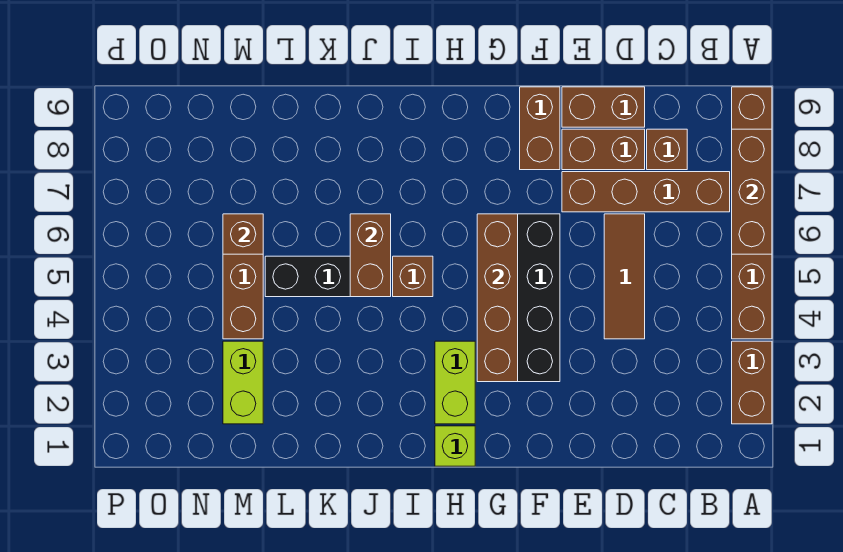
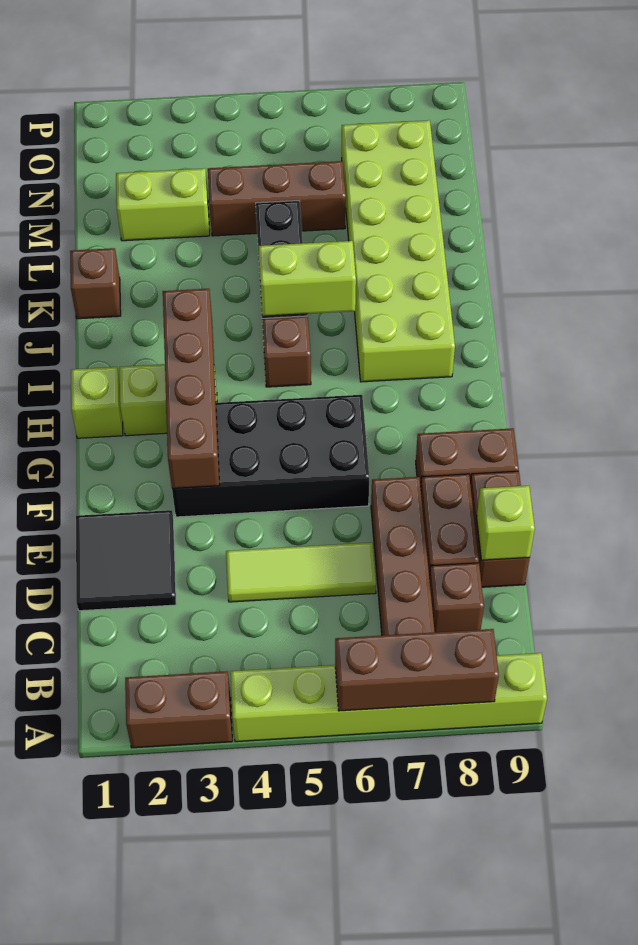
brown brick A4:A9 level 1 -> lime brick A4:A9 level 1
none -> black tile D1:E2 level 1
brown tile D4:D6 level 1 -> lime tile D4:D6 level 1
none -> lime brick D9 level 2
brown brick G3:G6 level 2 -> brown brick F3:I3 level 2
none -> lime brick I7:N8 level 1
brown brick J5:J6 level 2 -> lime brick J5:J6 level 2
brown brick M6 level 2 -> brown brick K1 level 1

